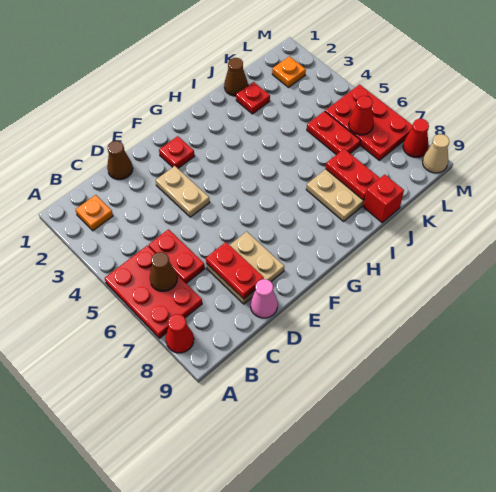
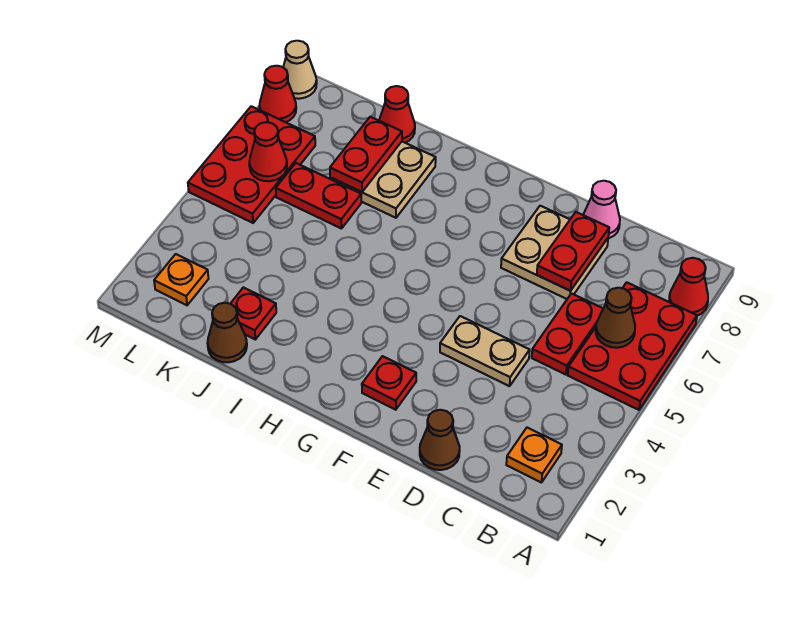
tan plate E3:E4 level 1 -> tan plate D4:E4 level 1
red brick J9 level 1 -> red cone J9 level 1
red plate K5:K6 level 1 -> red plate J6:K6 level 1

